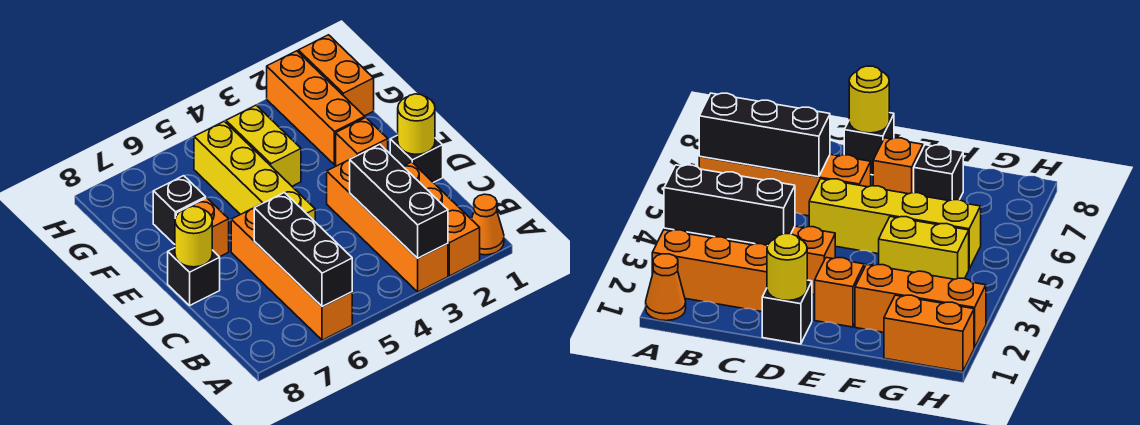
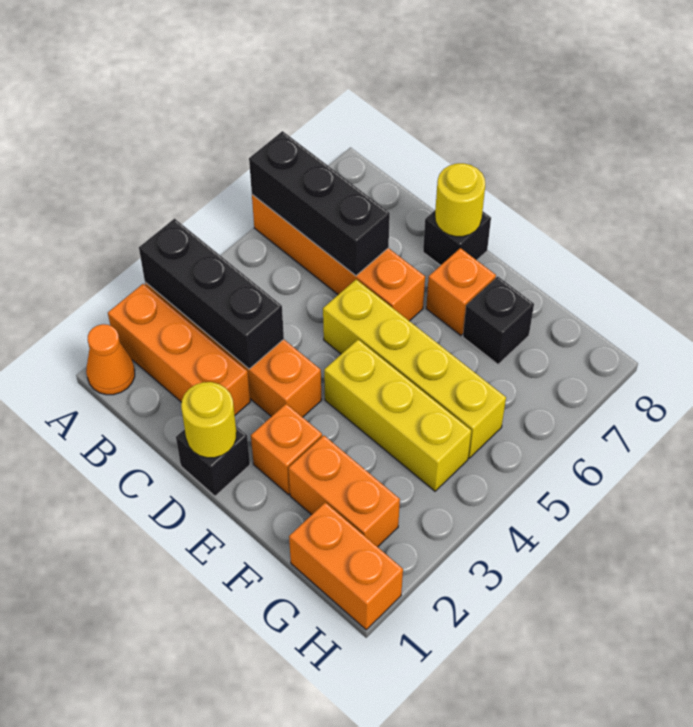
orange brick F2:H2 level 1 -> orange brick F2:G2 level 1
yellow brick F4:G4 level 1 -> yellow brick E4:G4 level 1

